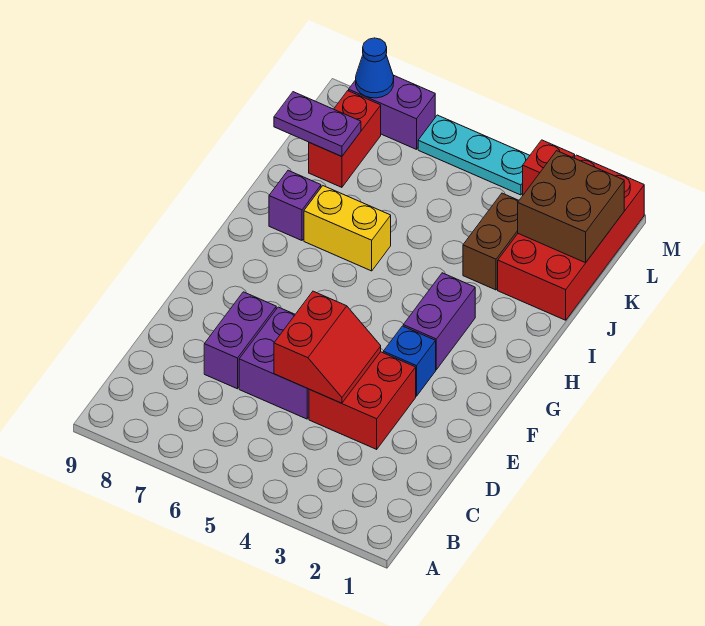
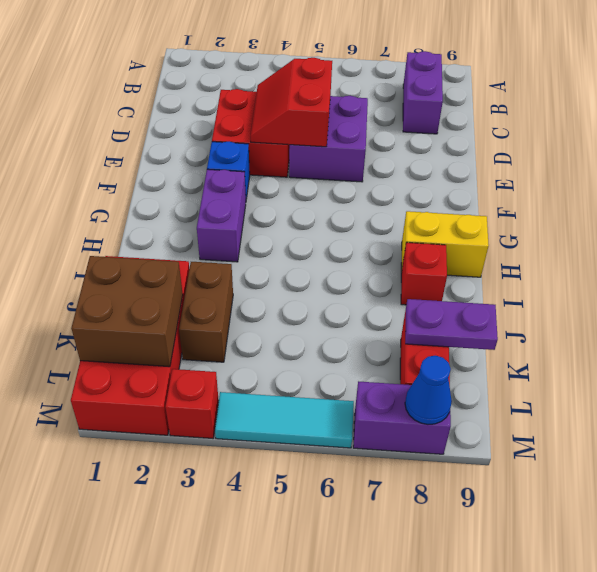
purple brick D7:E7 level 1 -> purple brick B8:C8 level 1
yellow brick I6:I7 level 1 -> yellow brick H8:H9 level 1
purple brick I8 level 1 -> red brick I8 level 1
cyan plate M4:M6 level 1 -> cyan tile M4:M6 level 1

